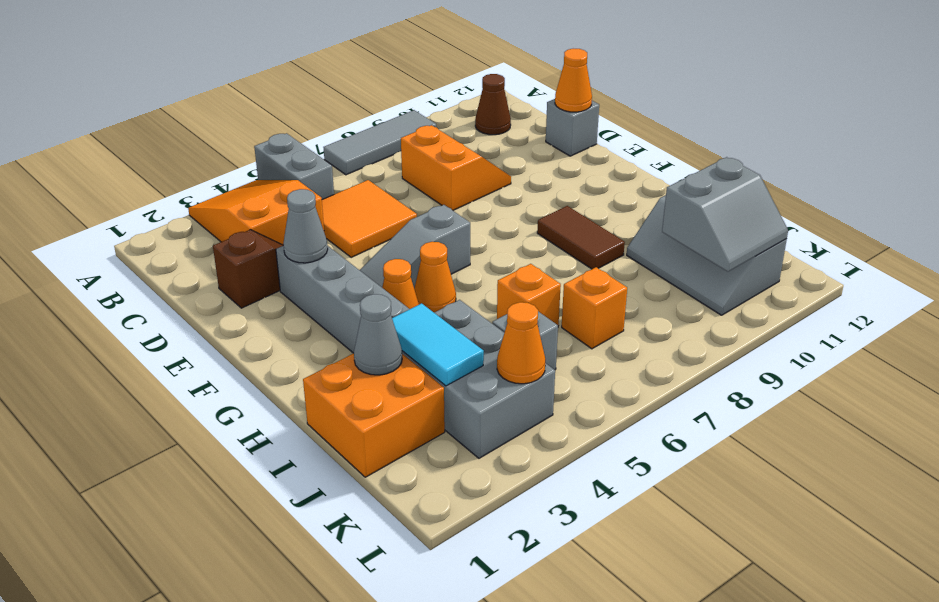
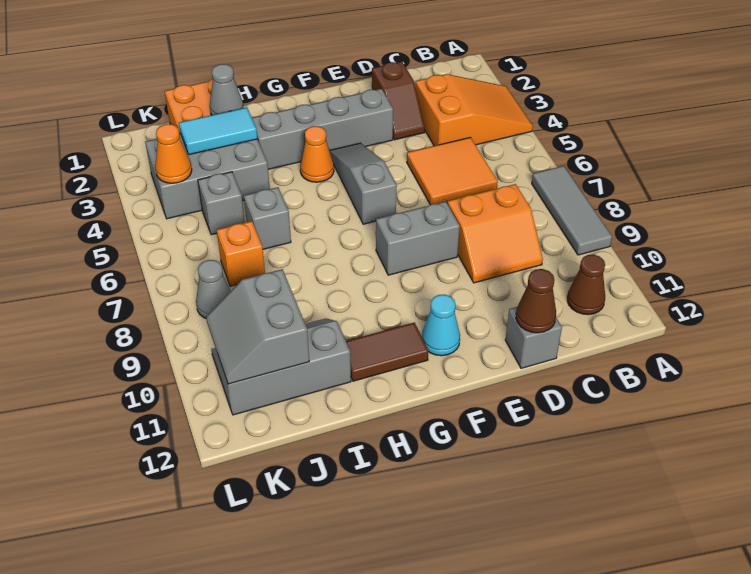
grey brick A5:B5 level 1 -> grey brick E8:F8 level 1
orange cone D12 level 2 -> brown cone D12 level 2
grey cone E3 level 2 -> grey cone K8 level 1
none -> cyan cone F11 level 1
orange cone G5 level 1 -> none
brown tile G9:H9 level 1 -> brown tile G11:H11 level 1
orange brick I6 level 1 -> grey brick I6 level 1

